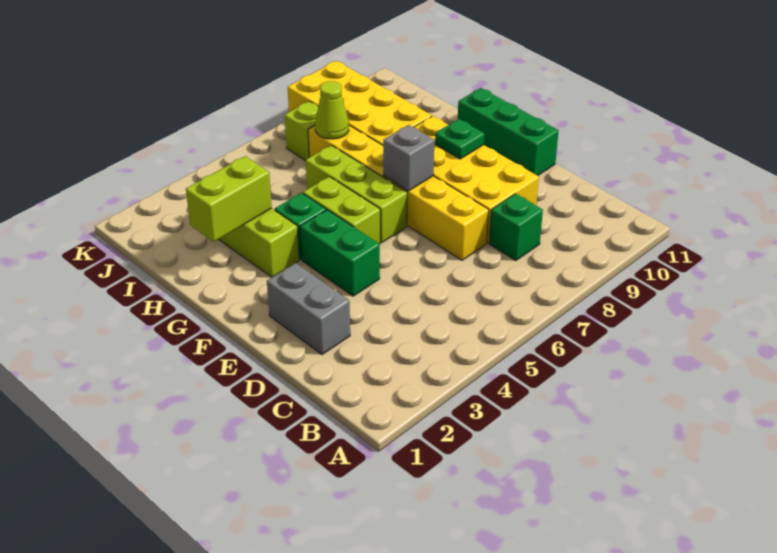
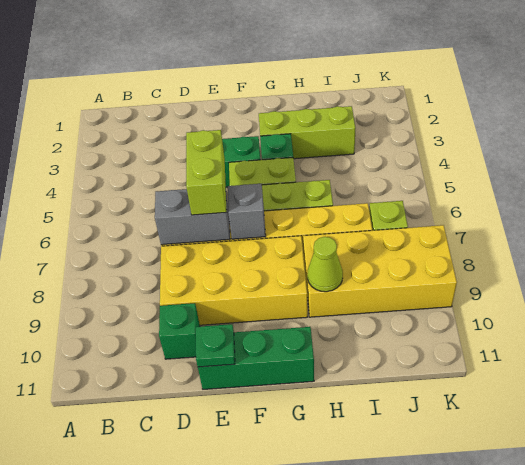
green brick C8 level 1 -> green brick D10 level 1
grey brick D2:E2 level 1 -> grey brick D7:E7 level 2
green plate F9 level 2 -> green plate E11 level 2
lime brick H2:H3 level 2 -> lime brick E6:E7 level 3
lime cone I7 level 2 -> lime cone H9 level 2

